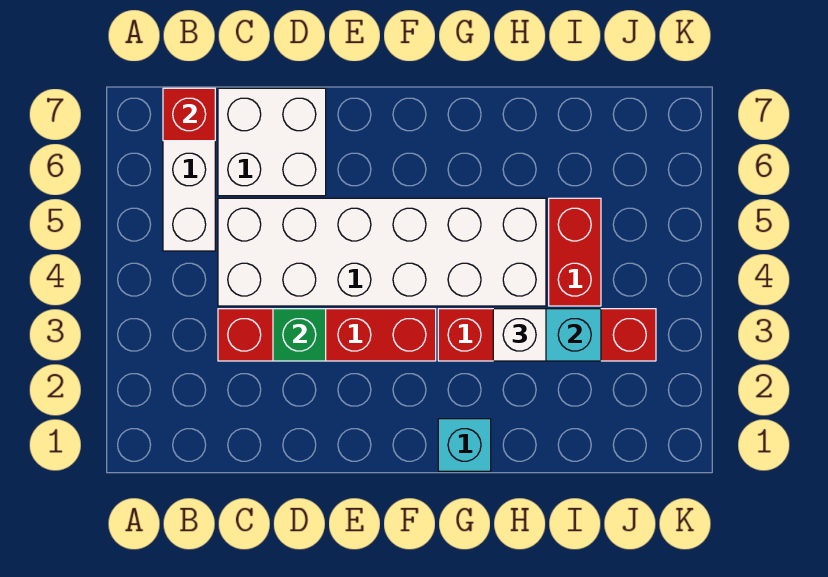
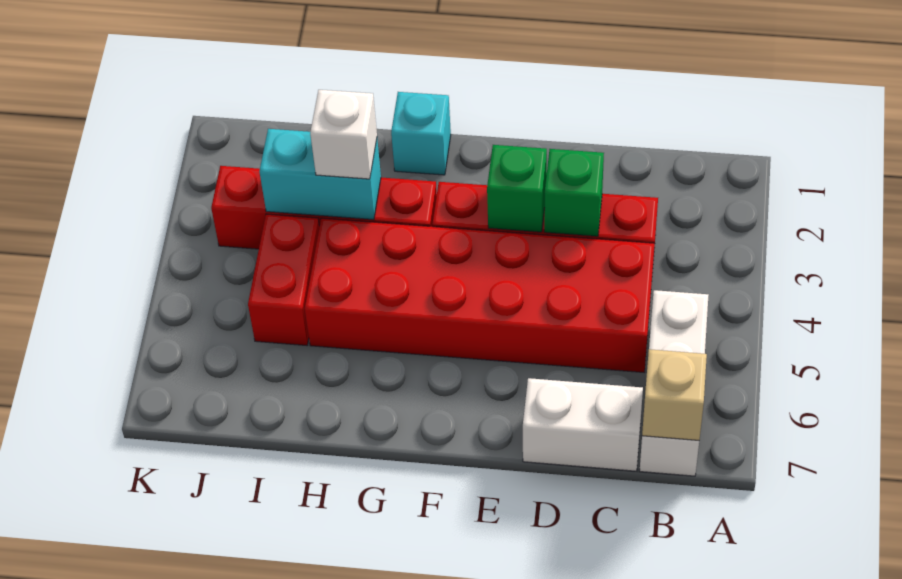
red brick B7 level 2 -> tan brick B7 level 2
white brick C4:H5 level 1 -> red brick C4:H5 level 1
white brick C6:D7 level 1 -> white brick C7:D7 level 1
none -> green brick E3 level 2

